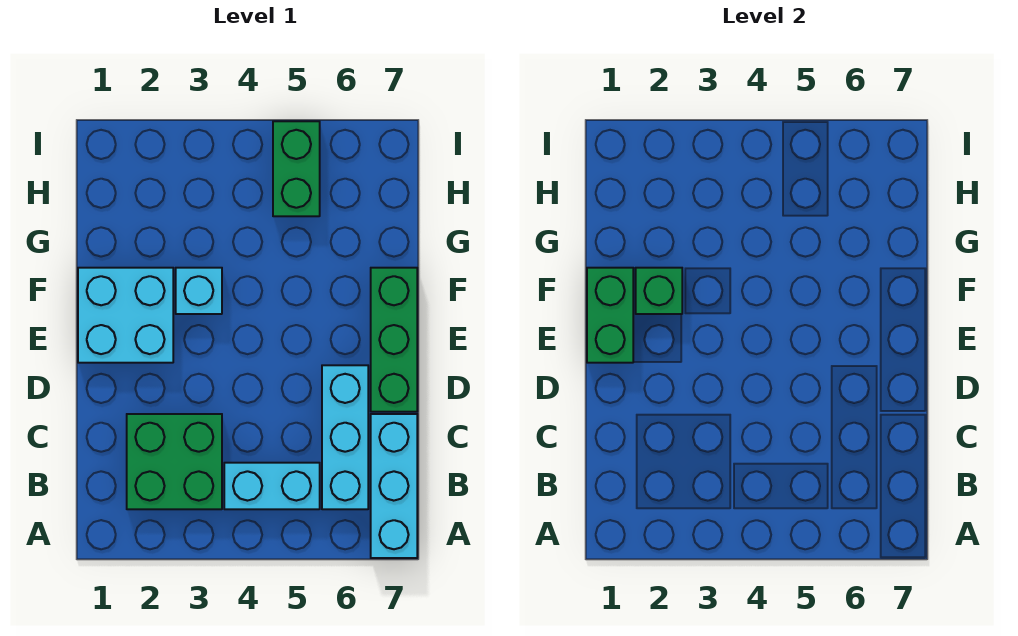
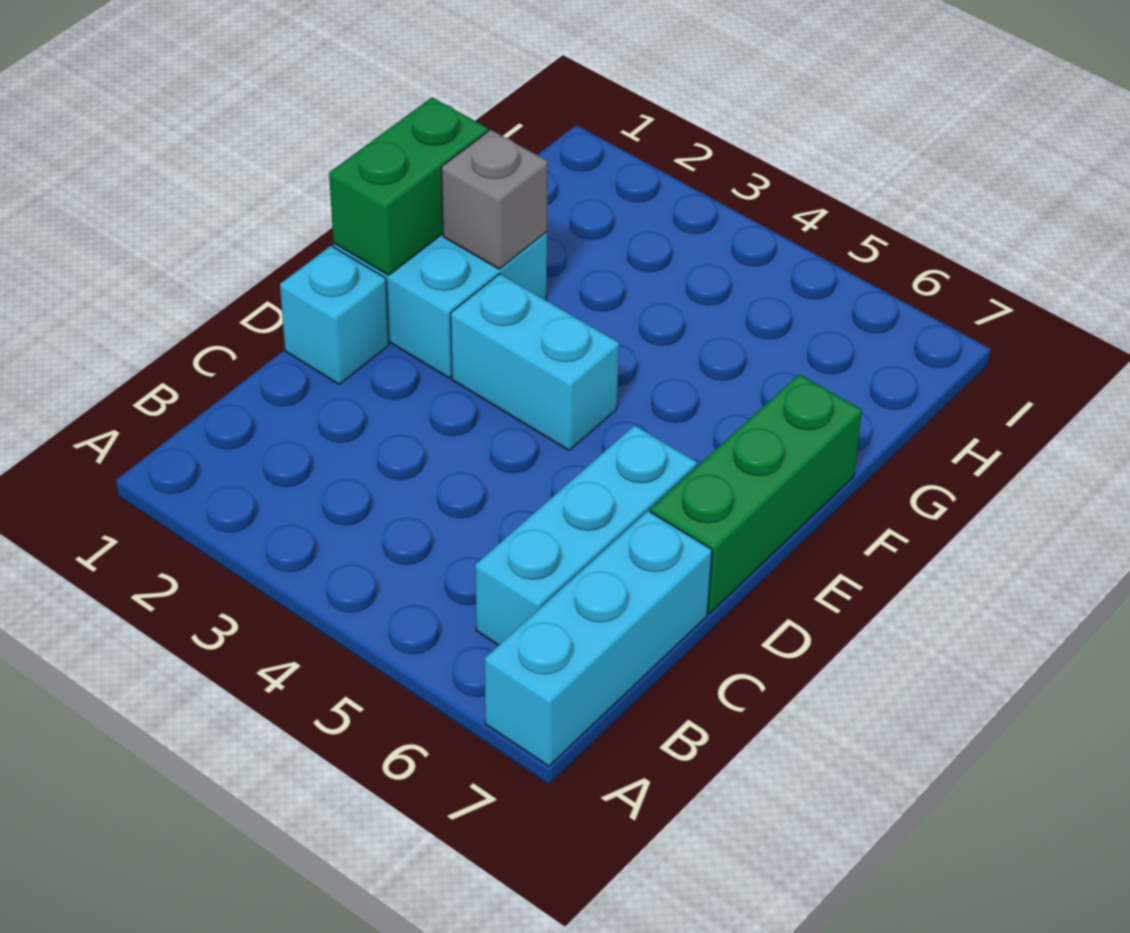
green brick B2:C3 level 1 -> none
cyan brick B4:B5 level 1 -> cyan brick E3:E4 level 1
green brick F2 level 2 -> grey brick F2 level 2
cyan brick F3 level 1 -> cyan brick D1 level 1
green brick H5:I5 level 1 -> none

